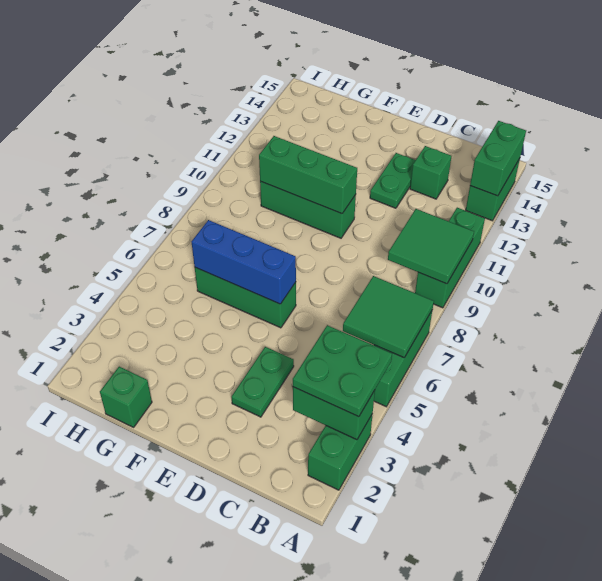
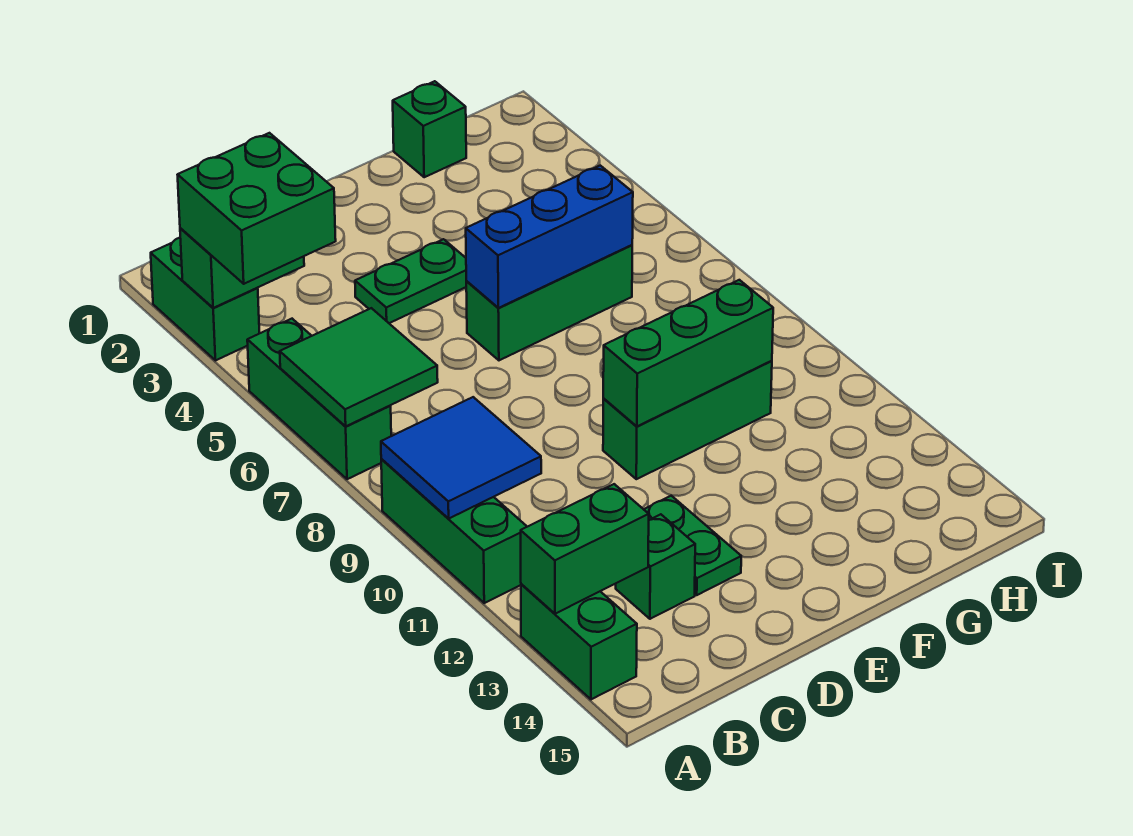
green plate A3:B4 level 3 -> green brick A3:B4 level 3
green tile A9:B10 level 2 -> blue tile A9:B10 level 2
green brick A13:A14 level 2 -> green brick A13:B13 level 2
green plate D3:D4 level 1 -> green plate D4:E4 level 1

